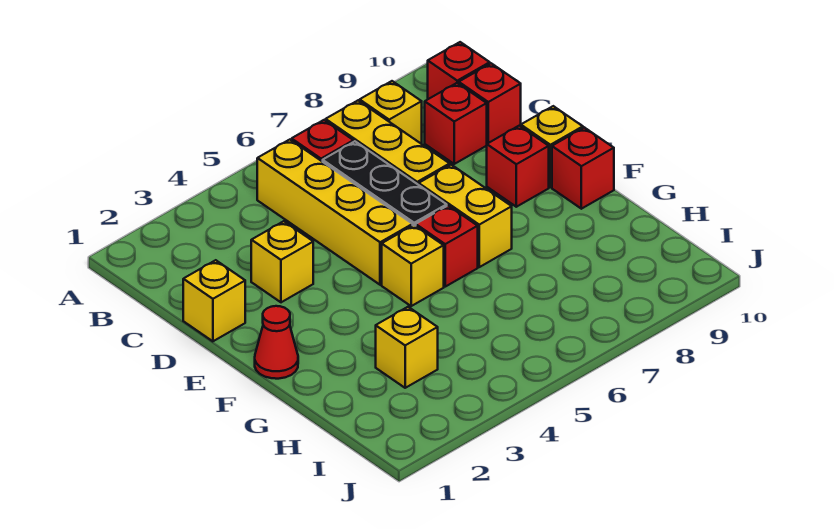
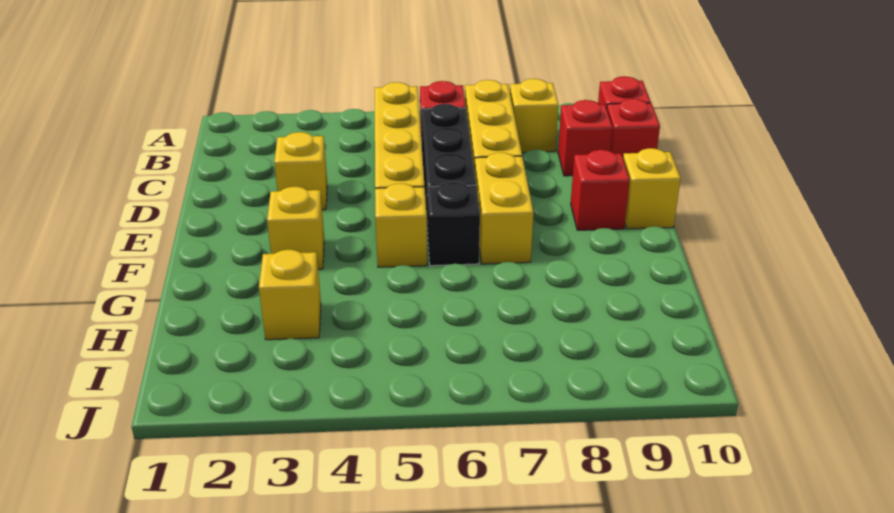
yellow brick D1 level 1 -> yellow brick F3 level 1
red cone F1 level 1 -> none
red brick F6 level 1 -> black brick F6 level 1
red brick F10 level 1 -> none

